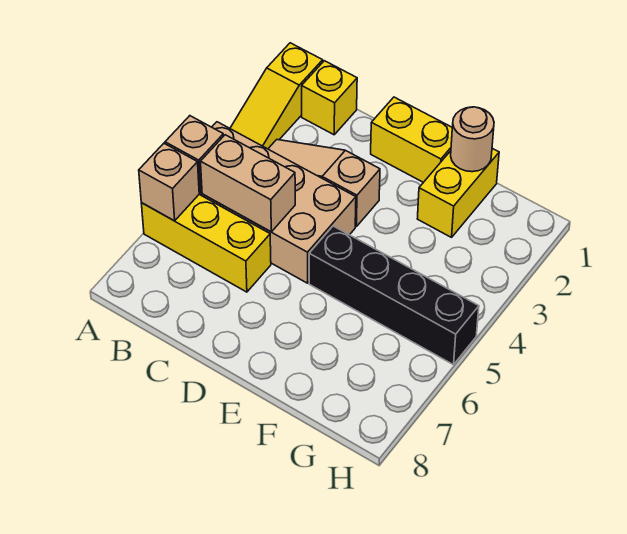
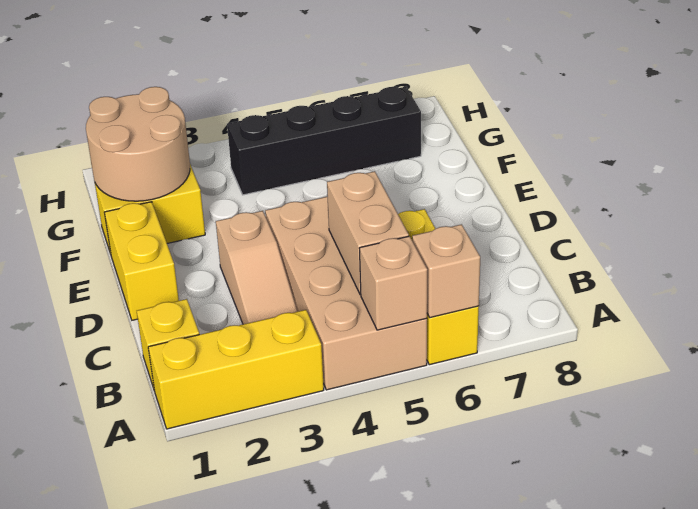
yellow slope A1:A3 level 1 top 1 -> yellow brick A1:A3 level 1
black brick E5:H5 level 1 -> black brick G4:G7 level 1
tan round brick F1 level 2 -> tan round brick F1:G2 level 2

